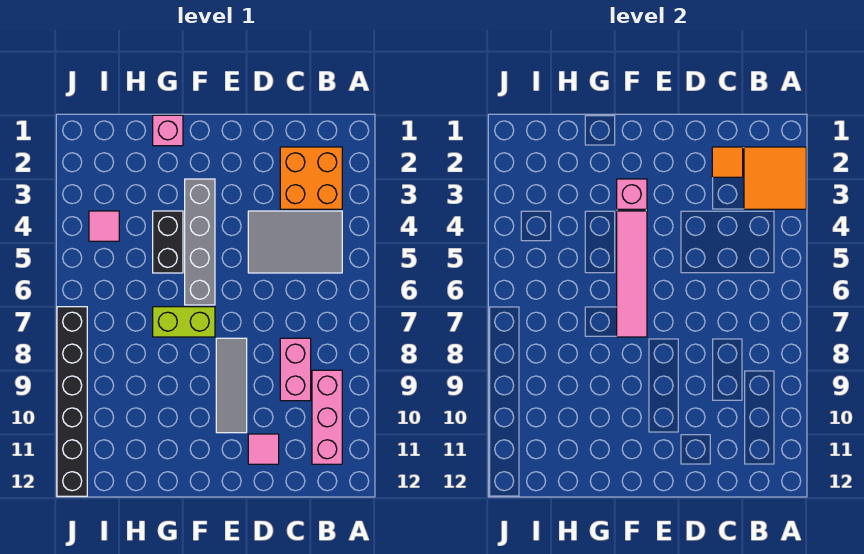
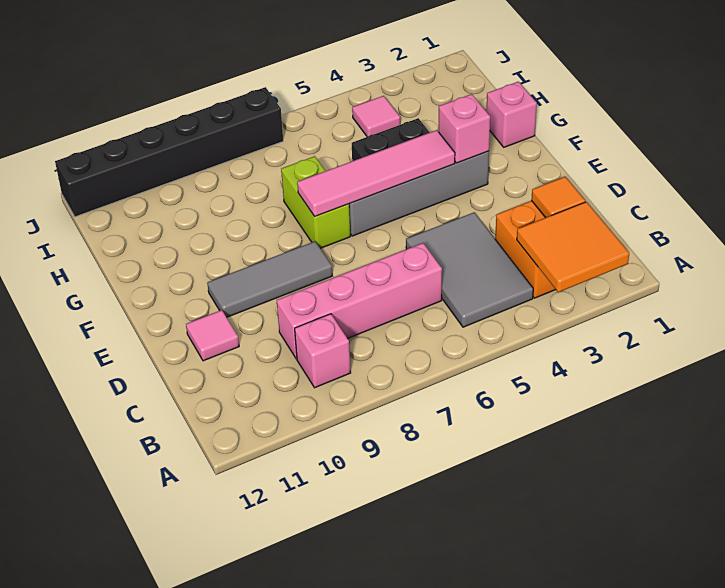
pink brick B9:B11 level 1 -> pink brick B9 level 1
pink brick C8:C9 level 1 -> pink brick C6:C9 level 1

